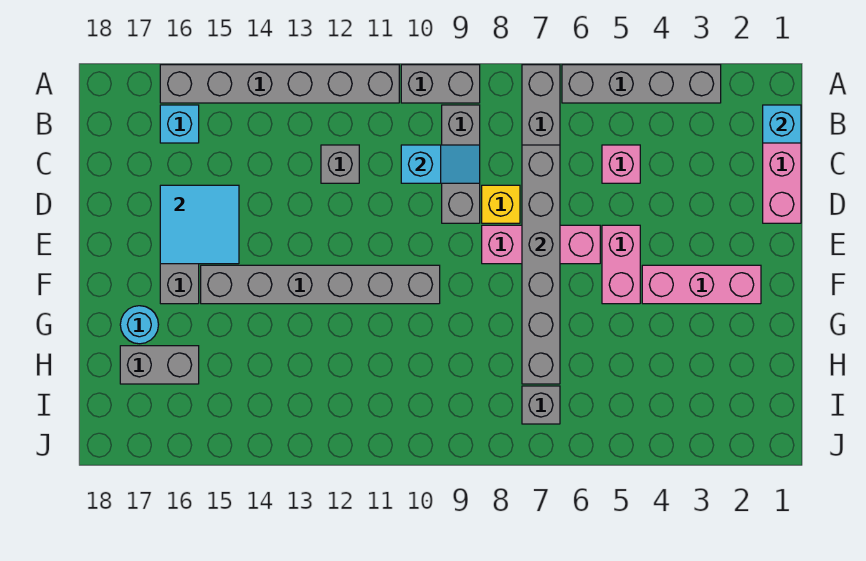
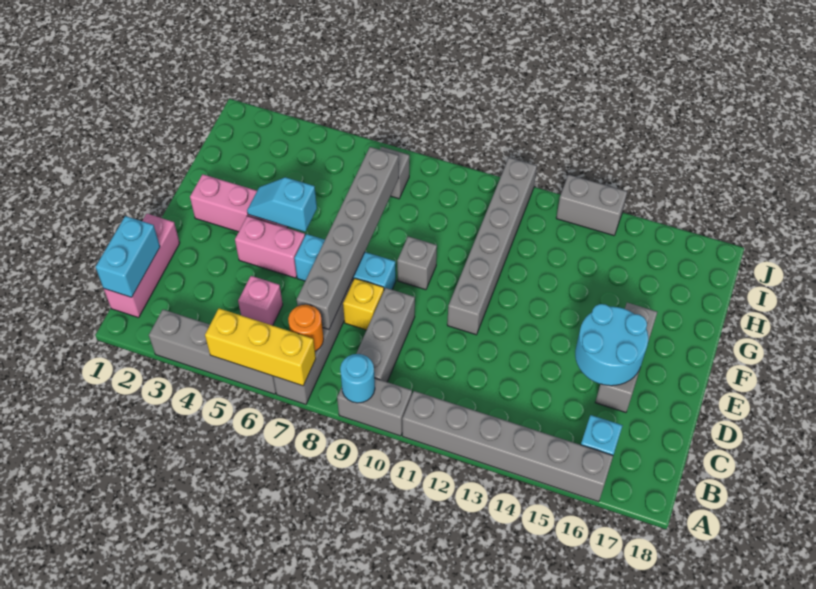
none -> yellow brick A5:A7 level 2
cyan brick B1 level 2 -> cyan brick B1:C1 level 2
none -> orange round brick B7 level 2
cyan slope C9:C10 level 2 top 10 -> cyan slope F4:F5 level 2 top 5
grey brick C12 level 1 -> grey brick F9 level 1
cyan tile D15:E16 level 2 -> cyan round brick D15:E16 level 2
pink brick E5:F5 level 1 -> pink brick E4:E5 level 1
pink brick E6:E8 level 1 -> cyan brick E6:E8 level 1
grey brick F10:F15 level 1 -> grey brick E11:J11 level 1
cyan round brick G17 level 1 -> cyan round brick A9 level 2
grey brick H16:H17 level 1 -> grey brick J13:J14 level 1

